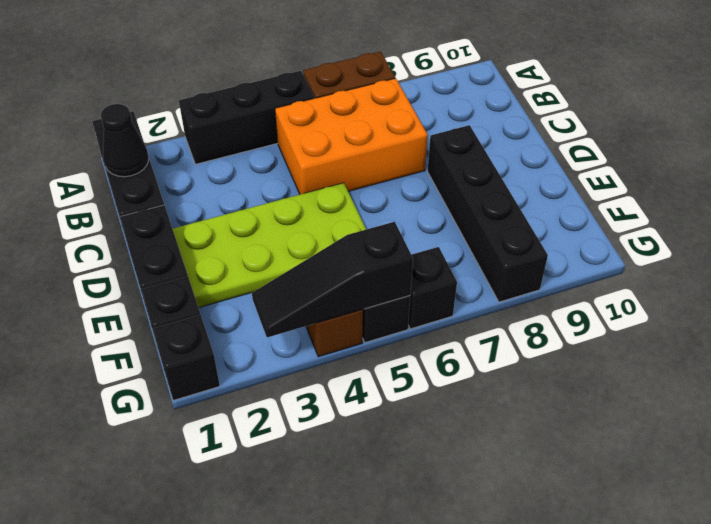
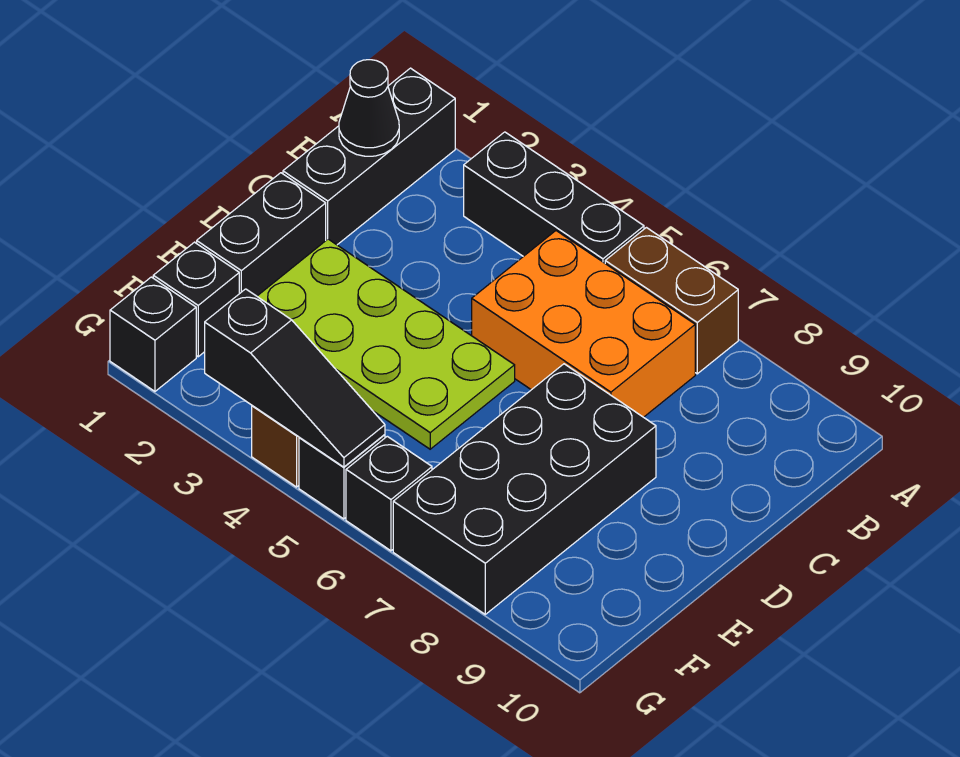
black brick D8:G8 level 1 -> black brick D7:G8 level 1
black slope G3:G5 level 2 top 5 -> black slope G3:G5 level 2 top 3

